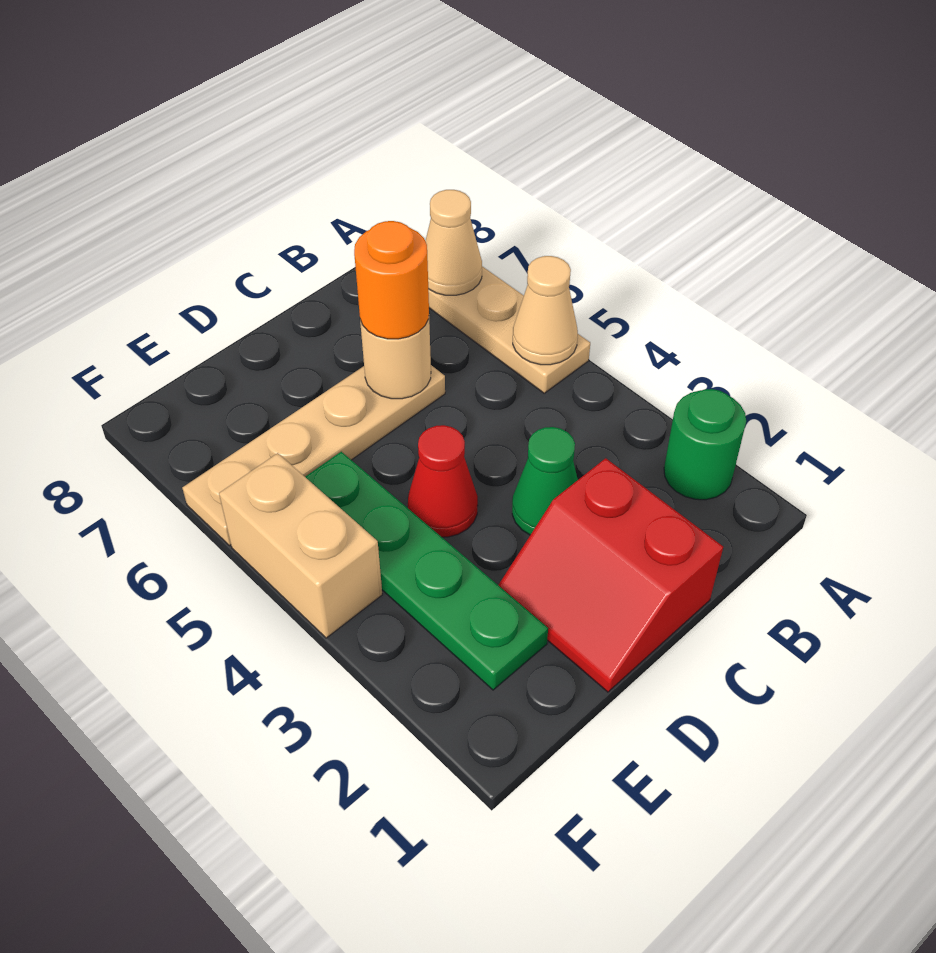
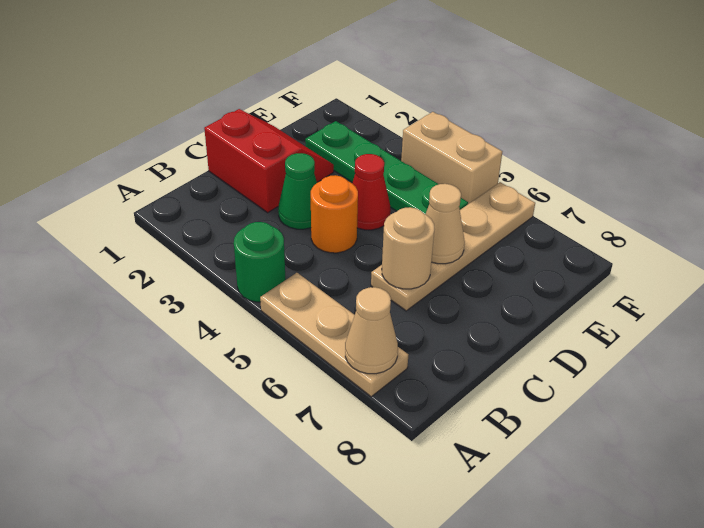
green round brick A2 level 1 -> green round brick A4 level 1
tan cone A5 level 2 -> tan cone D6 level 2
orange round brick C6 level 3 -> orange round brick C4 level 1

